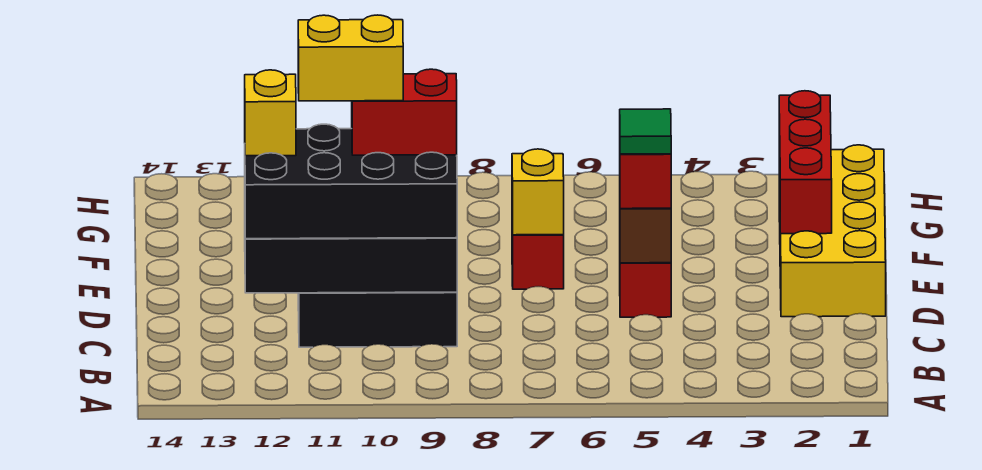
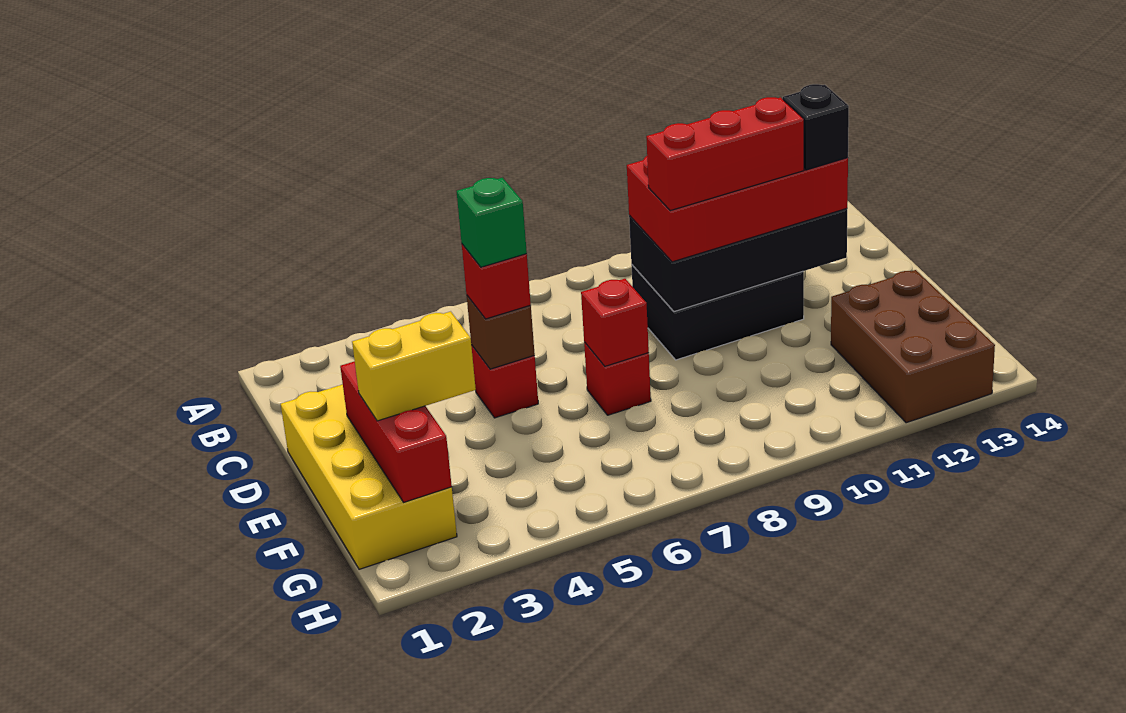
black brick C9:D12 level 3 -> red brick C9:D12 level 3
green tile D5 level 4 -> green brick D5 level 4
red brick D9:D10 level 4 -> red brick D9:D11 level 4
yellow brick D10:D11 level 5 -> yellow brick F2:F3 level 3
yellow brick D12 level 4 -> black brick D12 level 4
yellow brick E7 level 2 -> red brick E7 level 2
none -> brown brick F12:H13 level 1

